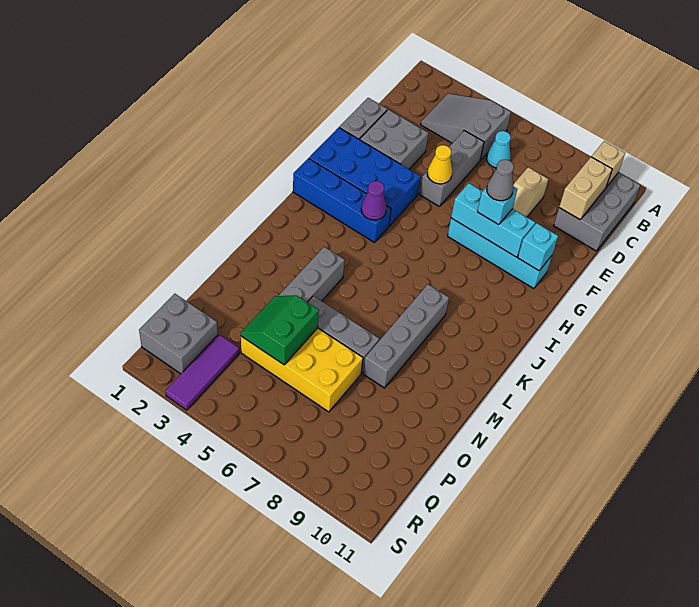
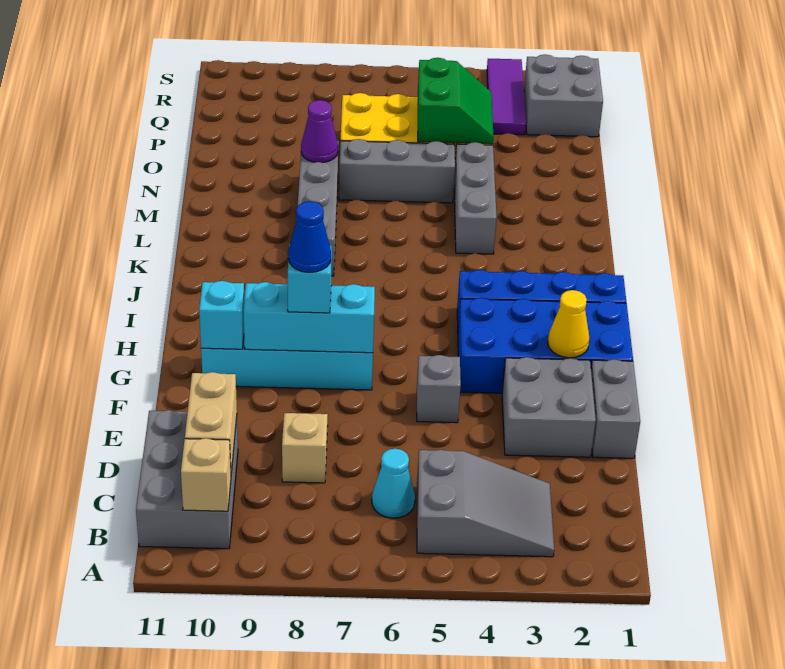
grey brick D5:F5 level 1 -> grey brick F5 level 1
yellow cone F5 level 2 -> yellow cone G2 level 2
grey cone G8 level 4 -> blue cone G8 level 4
purple cone I4 level 2 -> purple cone N8 level 2

